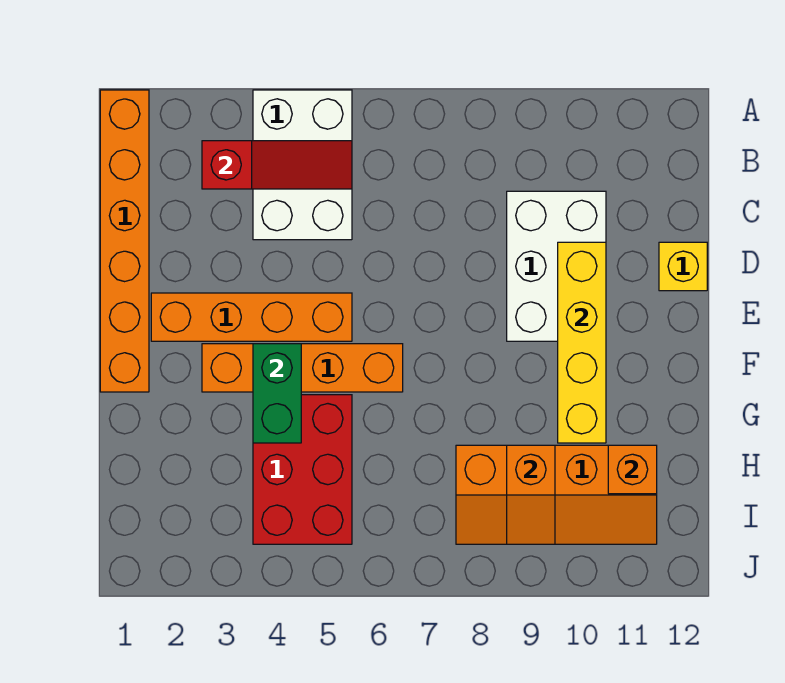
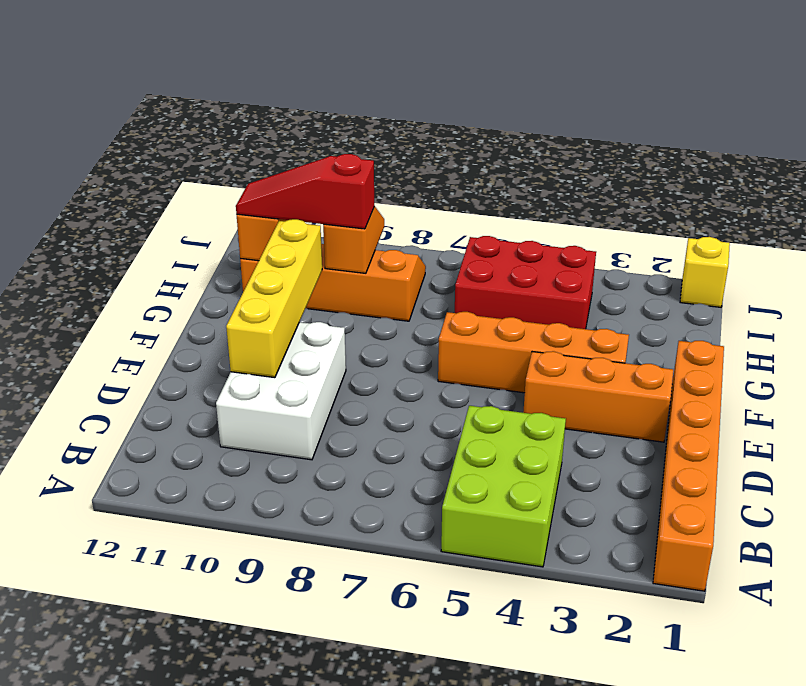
white brick A4:C5 level 1 -> lime brick A4:C5 level 1
red slope B3:B5 level 2 top 3 -> red slope H9:H11 level 3 top 9
yellow brick D12 level 1 -> yellow brick J1 level 1
orange brick E2:E5 level 1 -> orange brick E2:E4 level 1
green brick F4:G4 level 2 -> none
red brick G4:I5 level 1 -> red brick H4:I6 level 1

